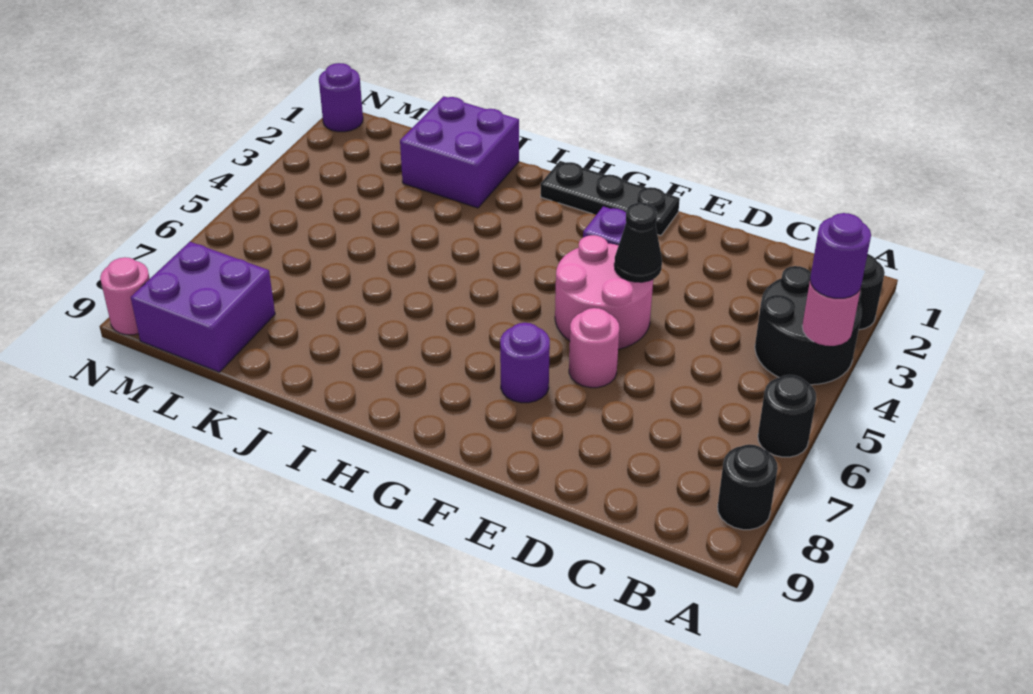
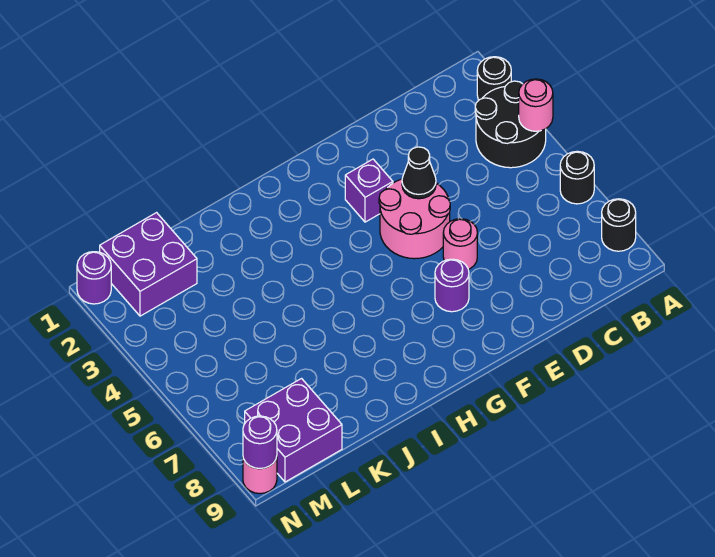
purple round brick A4 level 3 -> purple round brick N9 level 2
black plate F1:H1 level 1 -> none
purple brick J1:K2 level 1 -> purple brick L1:M2 level 1

